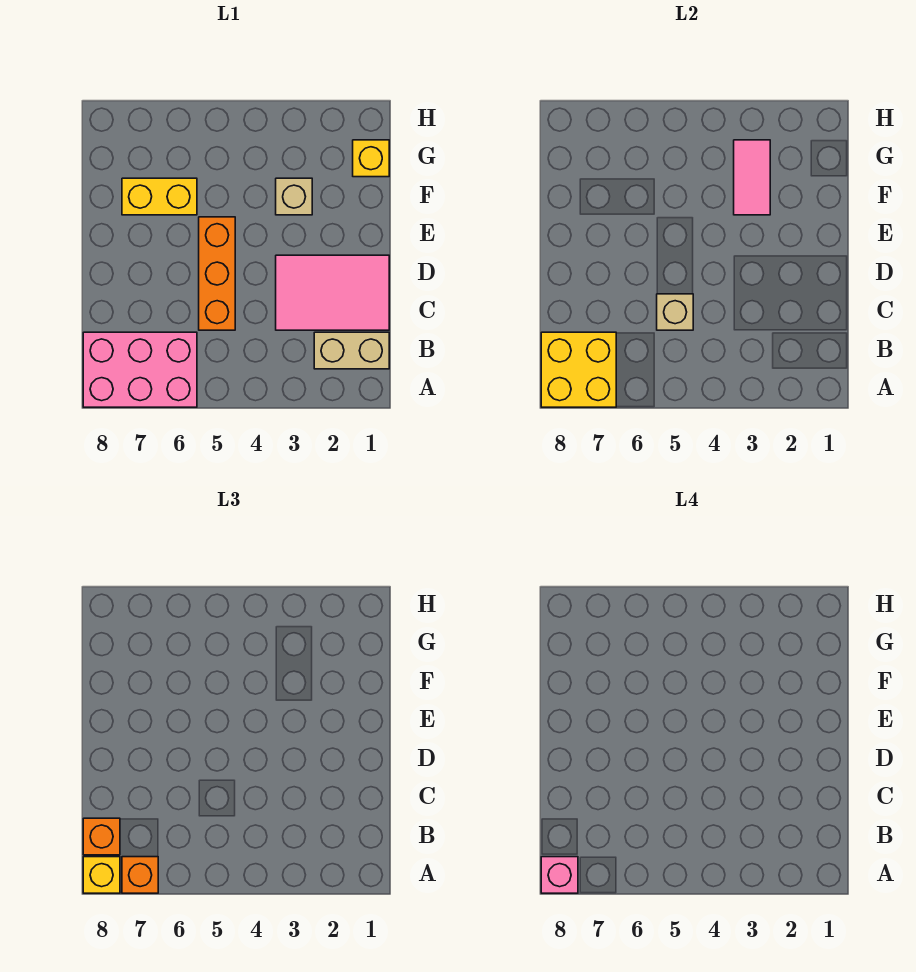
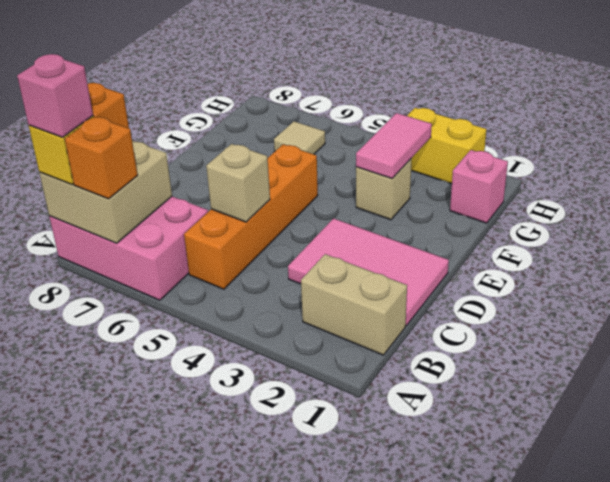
yellow brick A7:B8 level 2 -> tan brick A7:B8 level 2
orange brick C5:E5 level 1 -> orange brick B5:E5 level 1
yellow brick F6:F7 level 1 -> yellow brick H2:H3 level 1
yellow brick G1 level 1 -> pink brick G1 level 1
none -> tan tile G6 level 1

